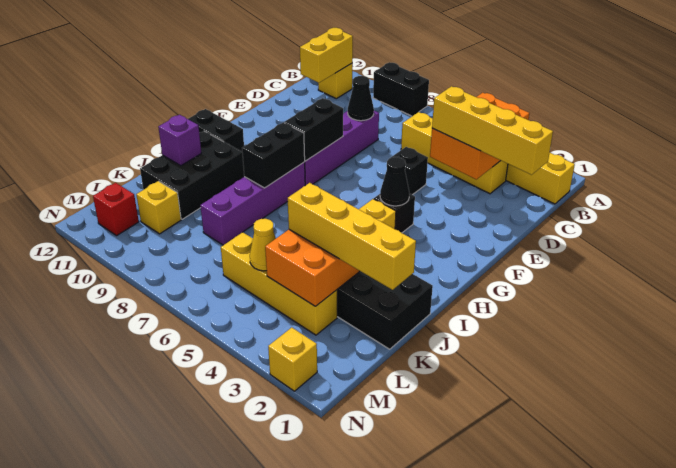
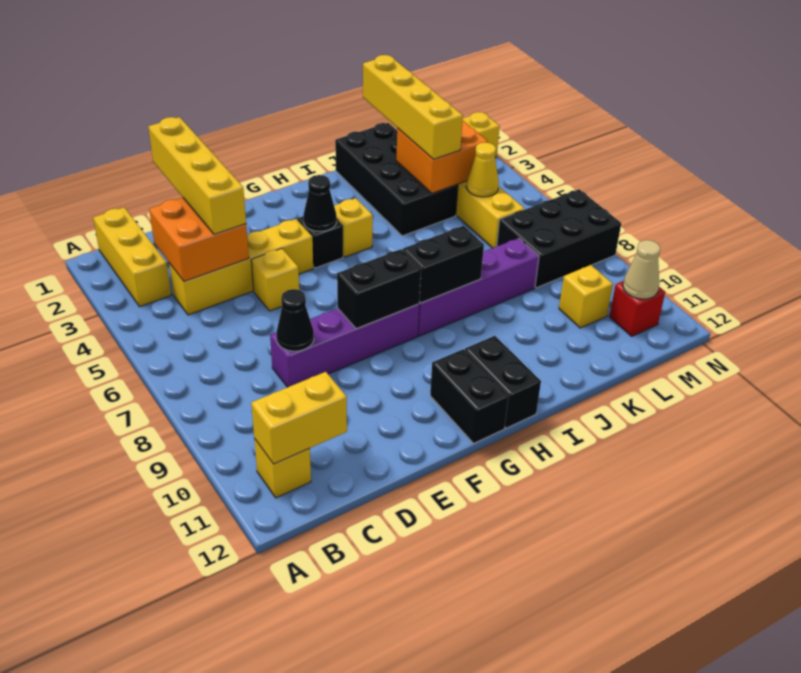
black brick A8:A9 level 1 -> black brick G11:G12 level 1
orange brick B3:D4 level 2 -> orange brick C3:D4 level 2
yellow brick C3:C6 level 1 -> yellow brick C4:F4 level 1
black brick E5 level 1 -> yellow brick E5 level 1
black brick I10:K11 level 1 -> black brick L7:N8 level 1
purple brick J11 level 2 -> none
none -> tan cone M11 level 2

